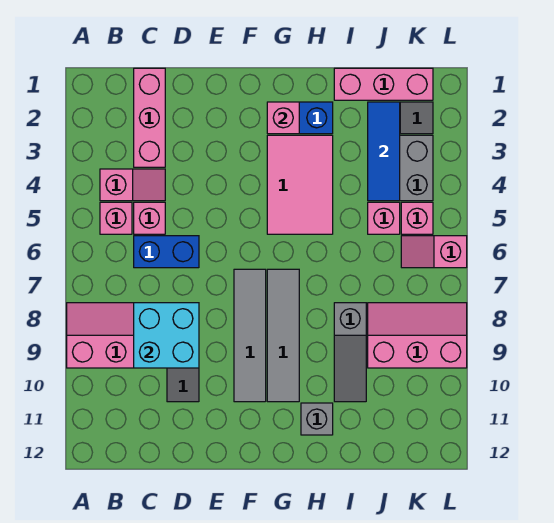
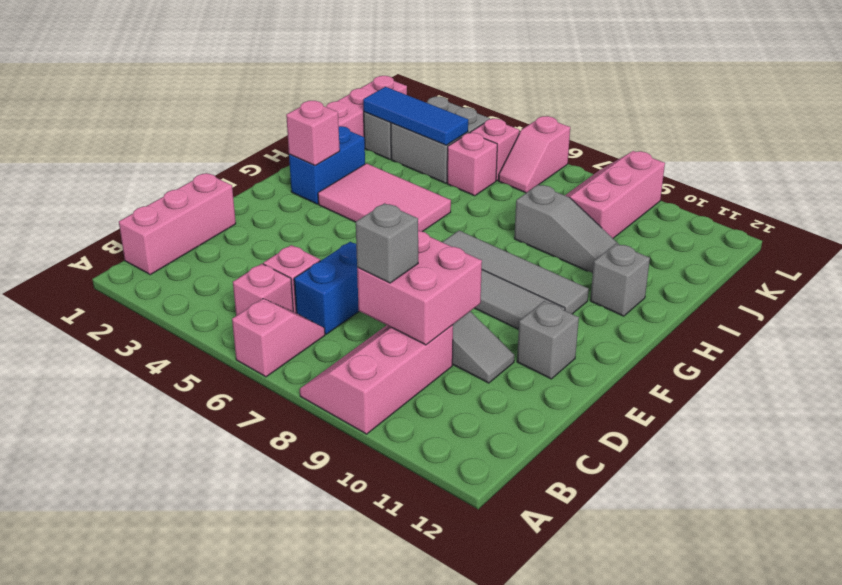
pink slope B4:C4 level 1 top B -> pink slope A6:B6 level 1 top A
pink brick C1:C3 level 1 -> pink brick B1:D1 level 1
cyan brick C8:D9 level 2 -> pink brick C8:D9 level 2
none -> grey brick C8 level 3
none -> grey brick E11 level 1

